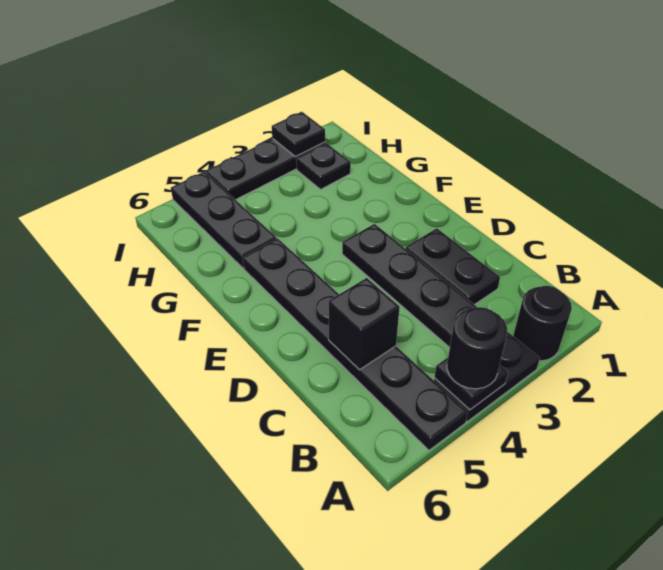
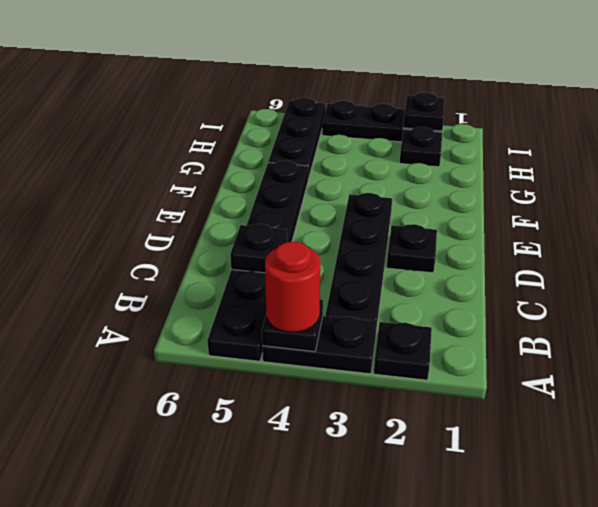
black round brick A2 level 1 -> black plate A2 level 1
black round brick A4 level 3 -> red round brick A4 level 3
black plate C2:D2 level 1 -> black plate D2 level 1
black brick C5 level 2 -> black plate C5 level 2

